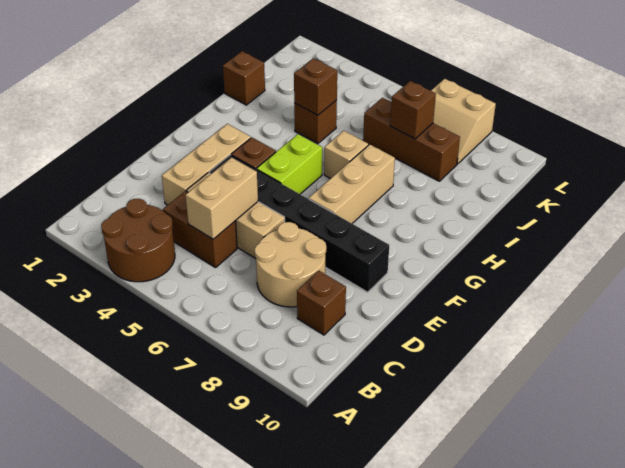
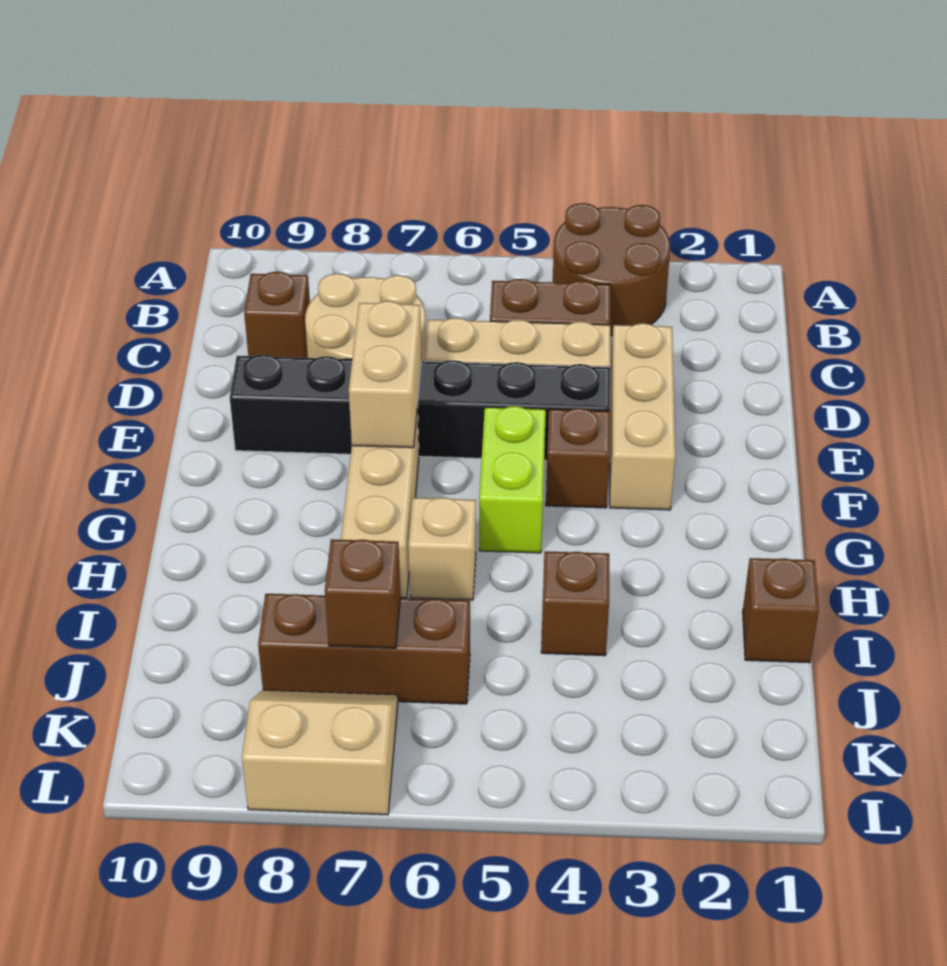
tan brick C5:D5 level 2 -> tan brick E7:F7 level 2
brown brick I4 level 2 -> none

